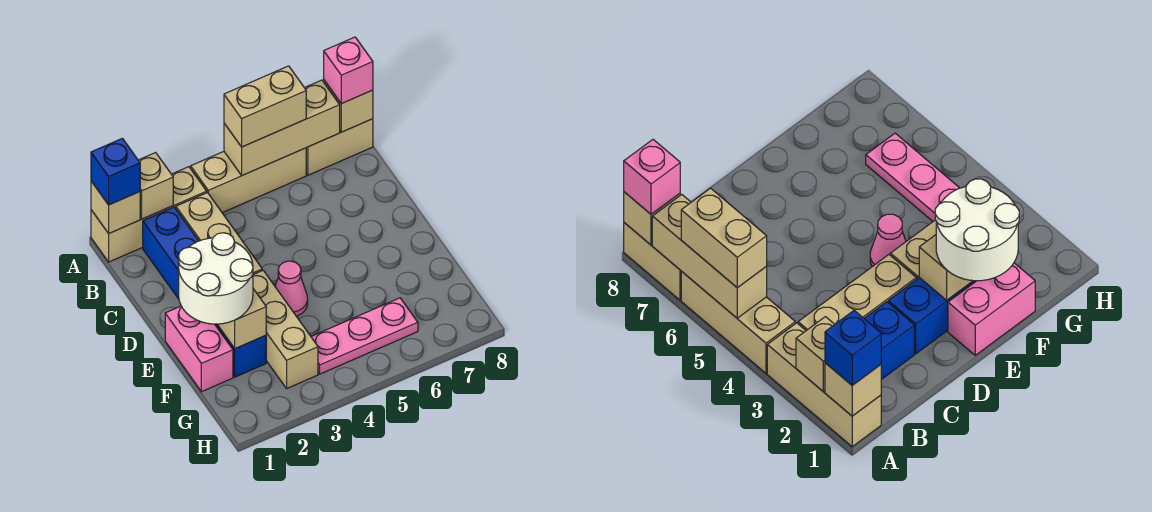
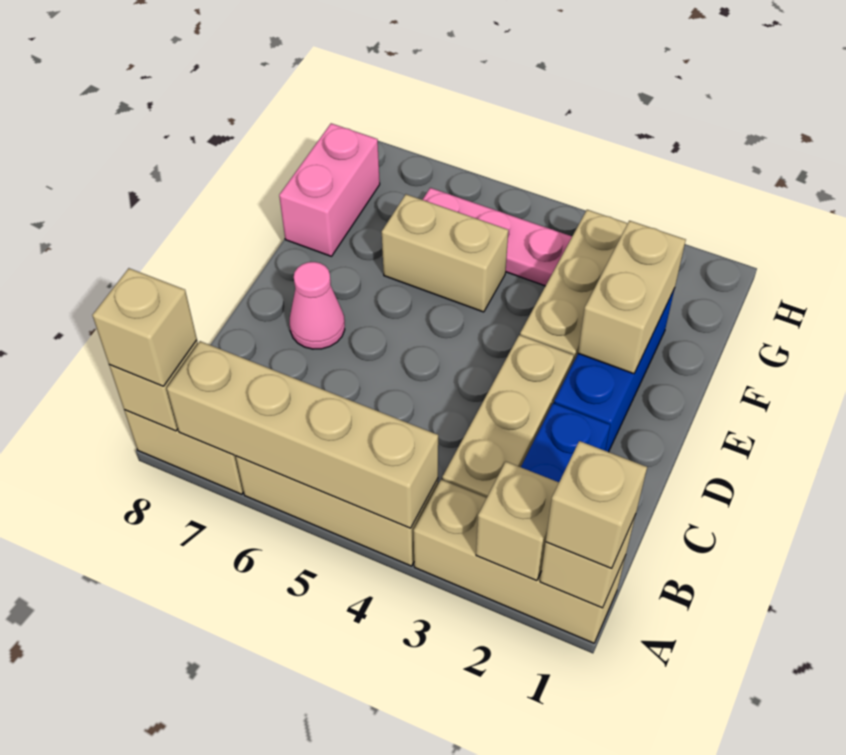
blue brick A1 level 3 -> tan brick A1 level 3
tan brick A5:A7 level 2 -> tan brick A4:A7 level 2
tan brick A5:A6 level 3 -> tan brick F5:F6 level 1
pink brick A8 level 3 -> tan brick A8 level 3
pink brick E1:F1 level 1 -> pink brick F8:G8 level 1
white round brick E1:F2 level 3 -> none
pink cone E4 level 1 -> pink cone D7 level 1

